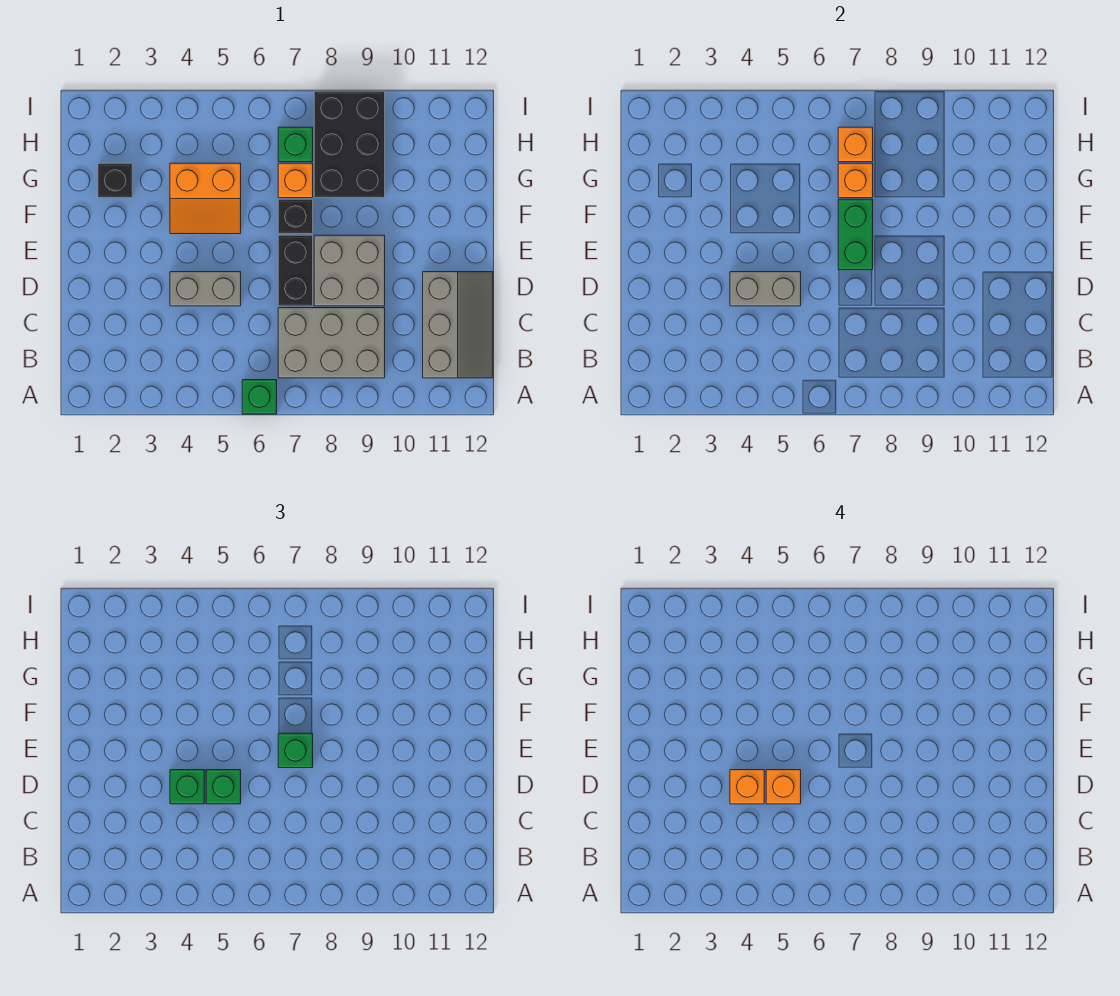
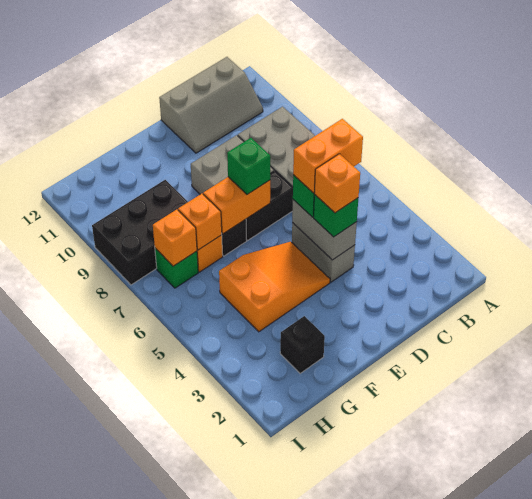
green brick A6 level 1 -> none
grey slope B11:D12 level 1 top 11 -> grey slope B11:D12 level 1 top 12
orange brick D5 level 4 -> orange brick C5:D5 level 4
green brick E7:F7 level 2 -> orange brick E7:F7 level 2
orange slope F4:G5 level 1 top G -> orange slope E4:G5 level 1 top G

